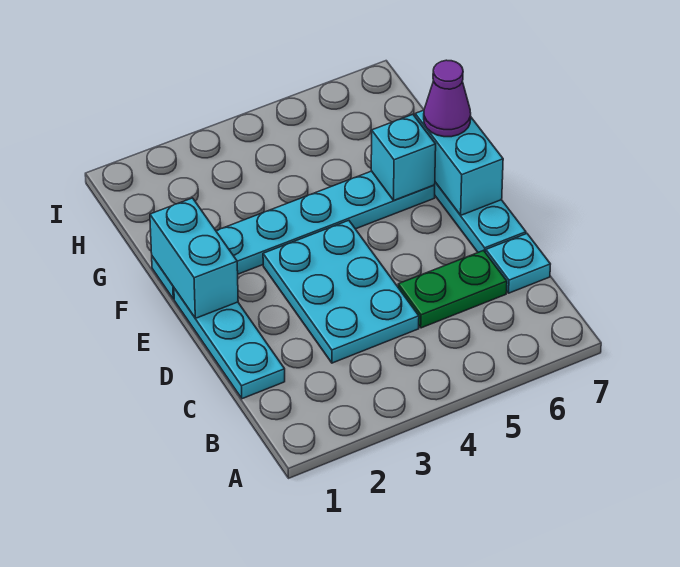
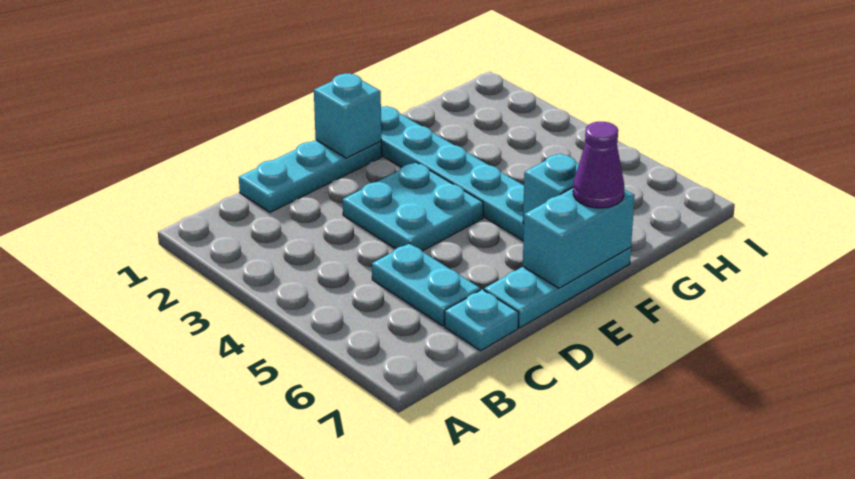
cyan plate C3:E4 level 1 -> cyan plate D3:E4 level 1
green plate C5:C6 level 1 -> cyan plate C5:C6 level 1
cyan brick E1:F1 level 2 -> cyan brick E1 level 2

